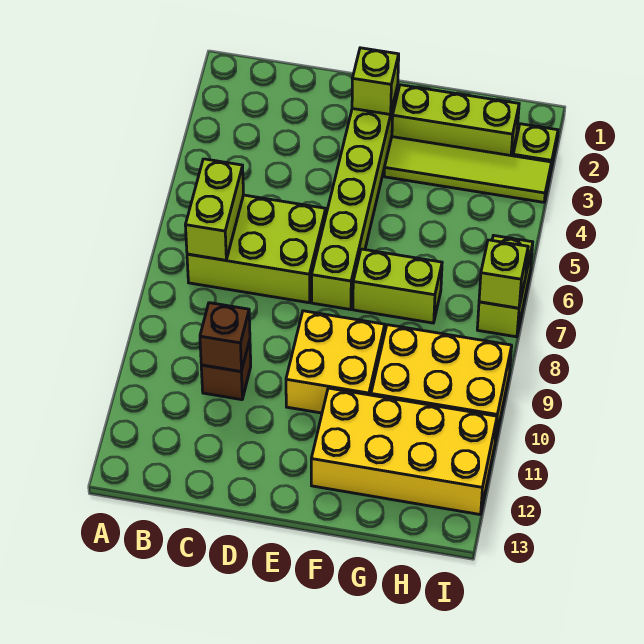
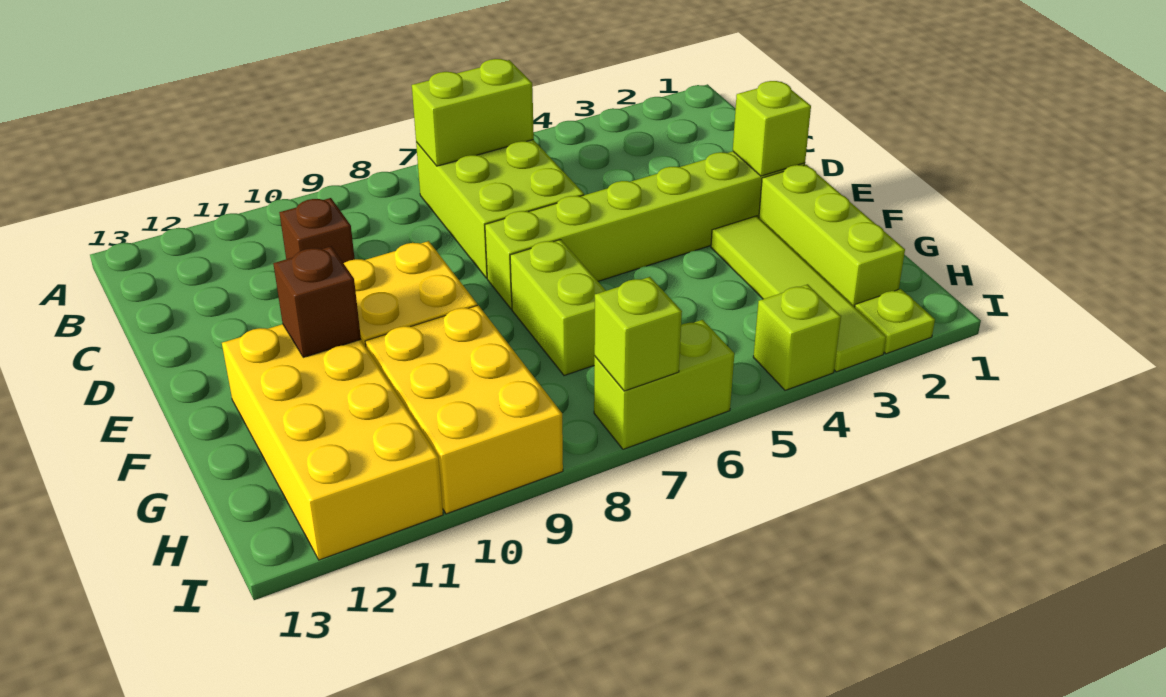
brown brick C10 level 2 -> brown brick F11 level 2
none -> lime brick I4 level 1

